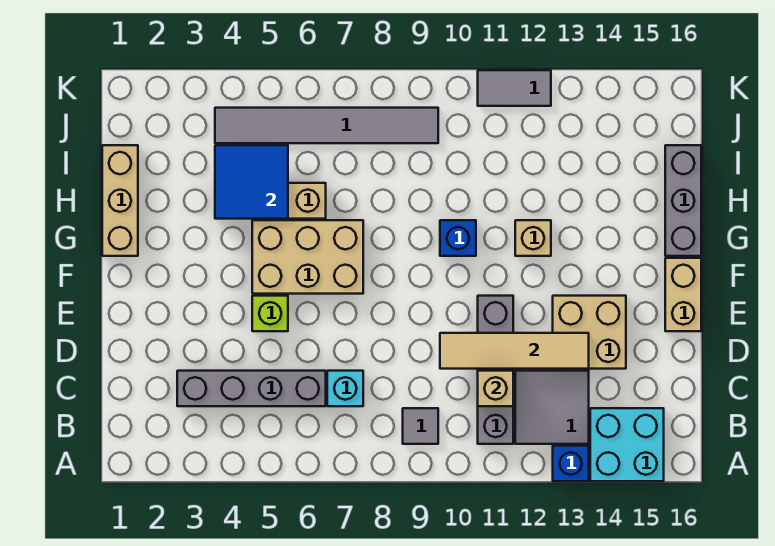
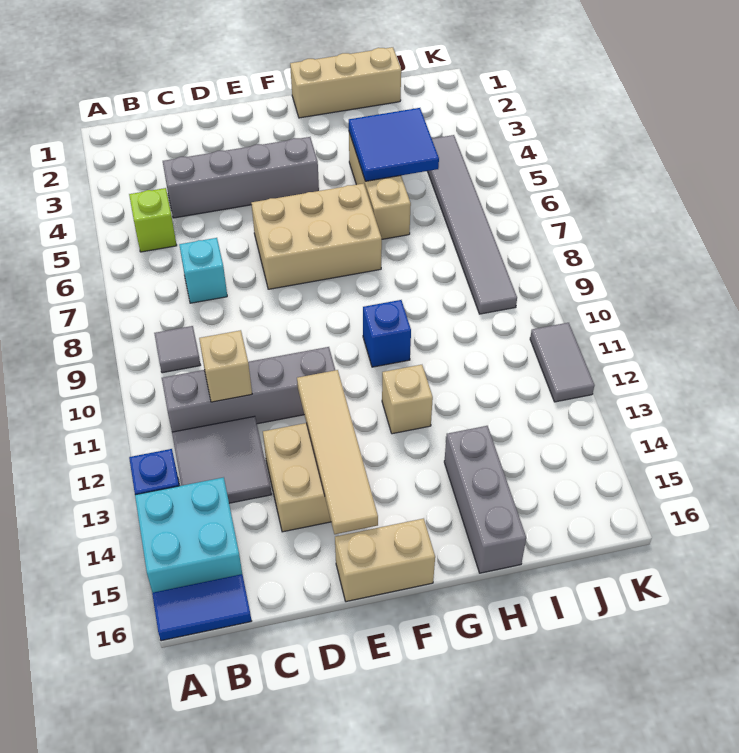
none -> blue tile A16:B16 level 1
grey brick C3:C6 level 1 -> grey brick C4:F4 level 1
tan tile D10:D13 level 2 -> tan tile E12:E15 level 2
lime brick E5 level 1 -> lime brick B5 level 1
tan brick F5:G7 level 1 -> tan brick E6:G7 level 1
grey brick G16:I16 level 1 -> grey brick H14:H16 level 1

